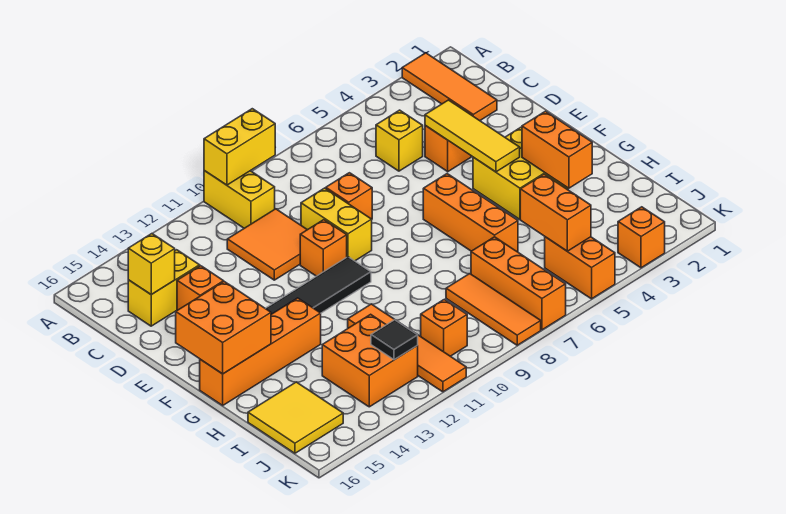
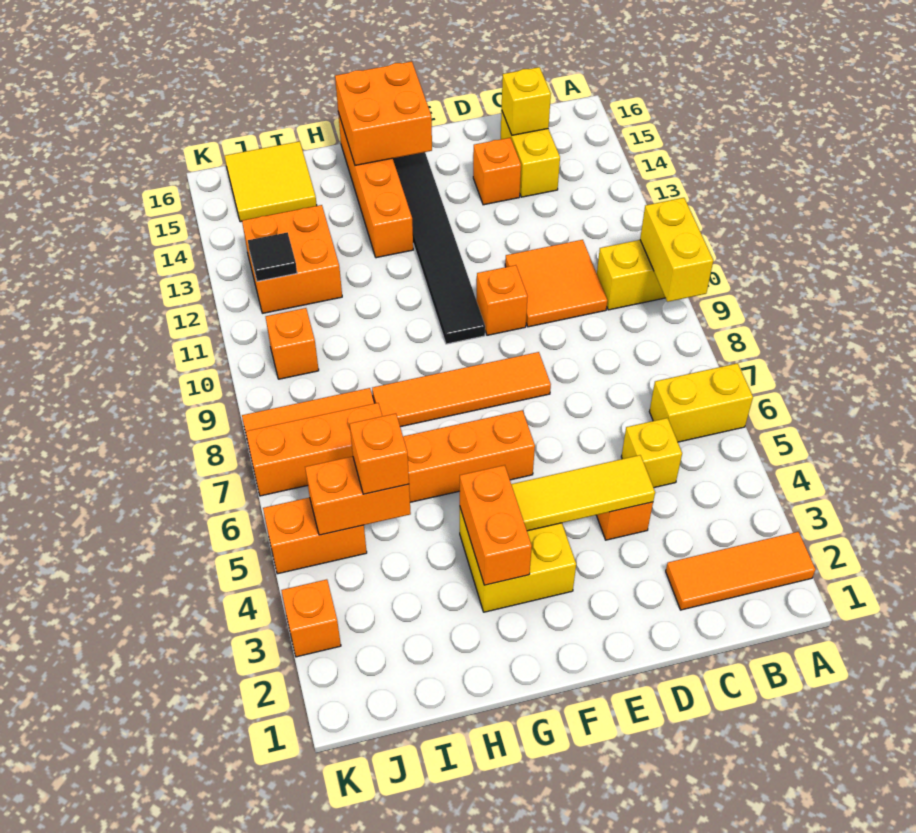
orange brick D8 level 1 -> orange brick I5 level 3
yellow brick D9:E9 level 1 -> yellow brick A6:B6 level 1
orange brick G3:H3 level 2 -> orange brick G3:G4 level 2
orange tile H11:K11 level 1 -> orange tile E8:H8 level 1

